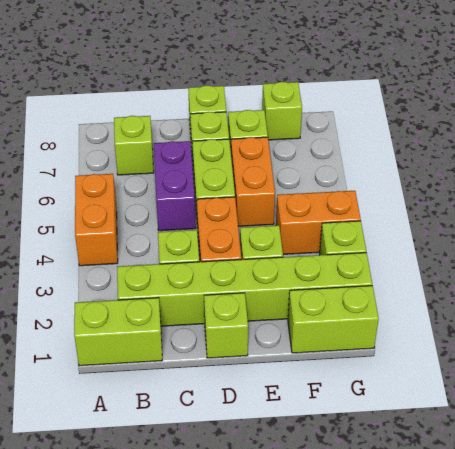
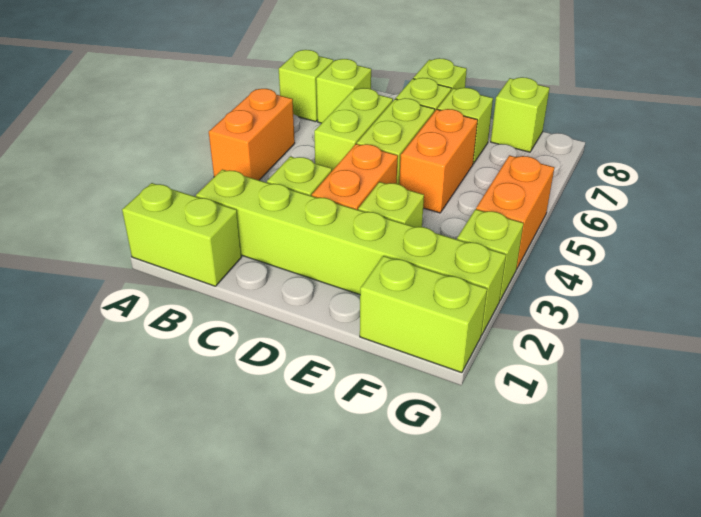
purple brick C5:C6 level 1 -> lime brick C5:C6 level 1
lime brick D1 level 1 -> lime brick A7 level 1
orange brick F4:G4 level 1 -> orange brick G4:G5 level 1

